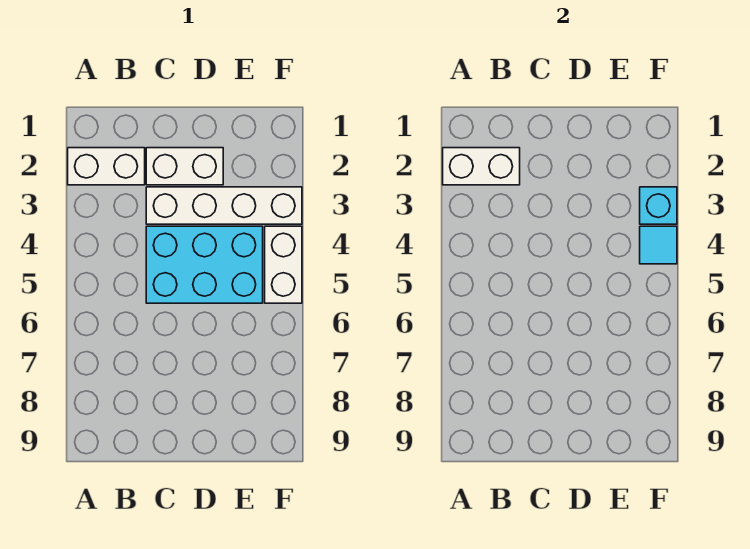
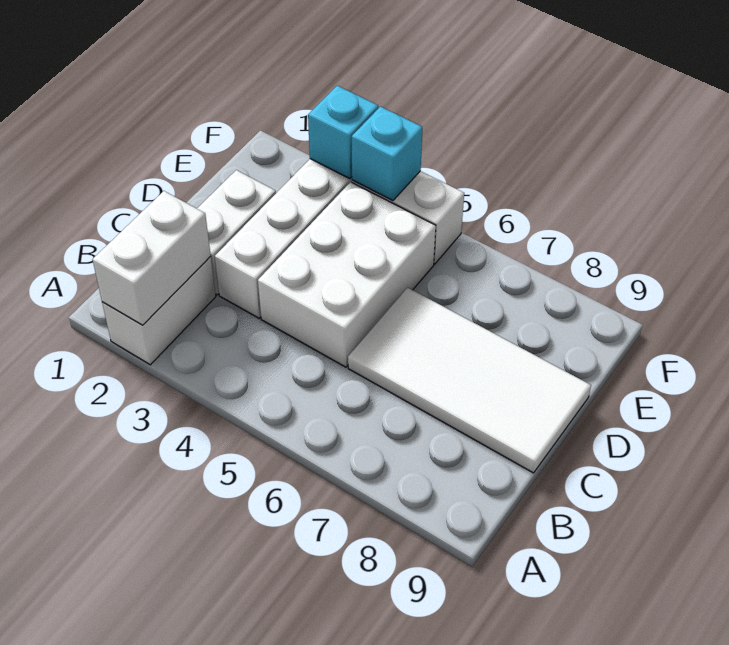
cyan brick C4:E5 level 1 -> white brick C4:E5 level 1
none -> white tile C6:D9 level 1
cyan tile F4 level 2 -> cyan brick F4 level 2

